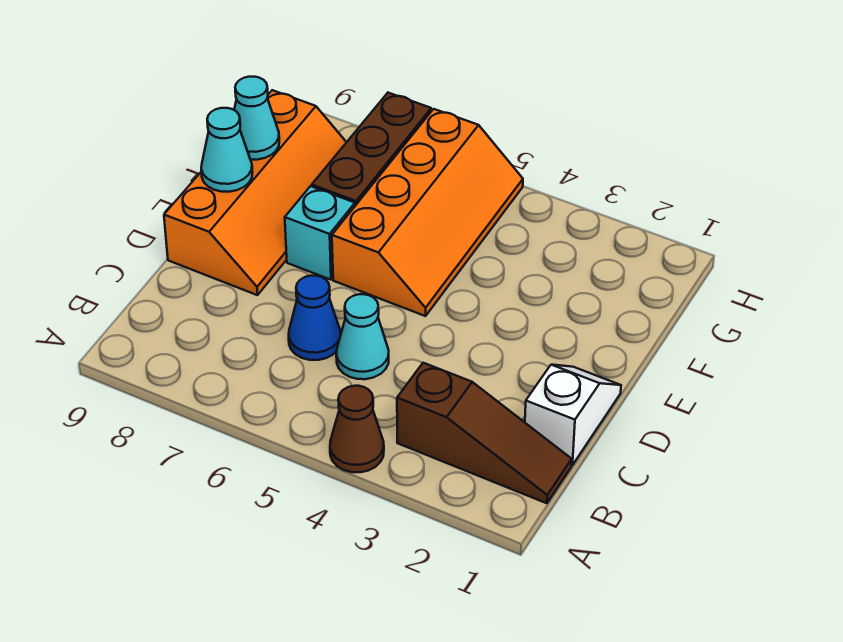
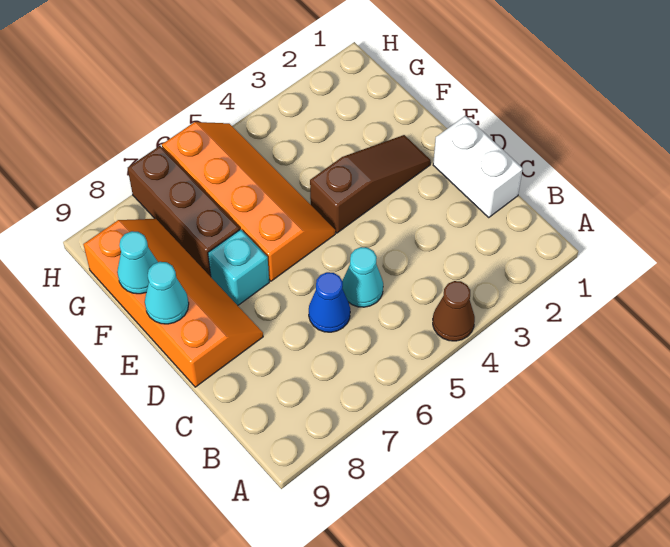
brown slope B1:B3 level 1 top 3 -> brown slope E2:E4 level 1 top 4
white slope C1:D1 level 1 top C -> white brick C1:D1 level 1

